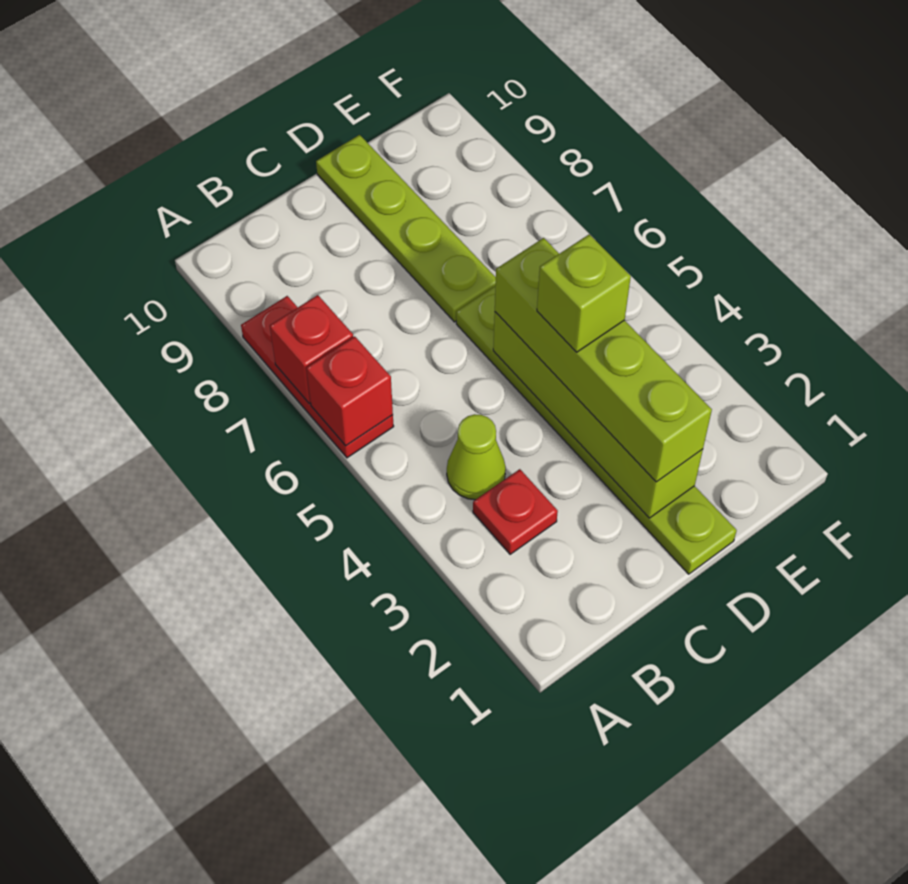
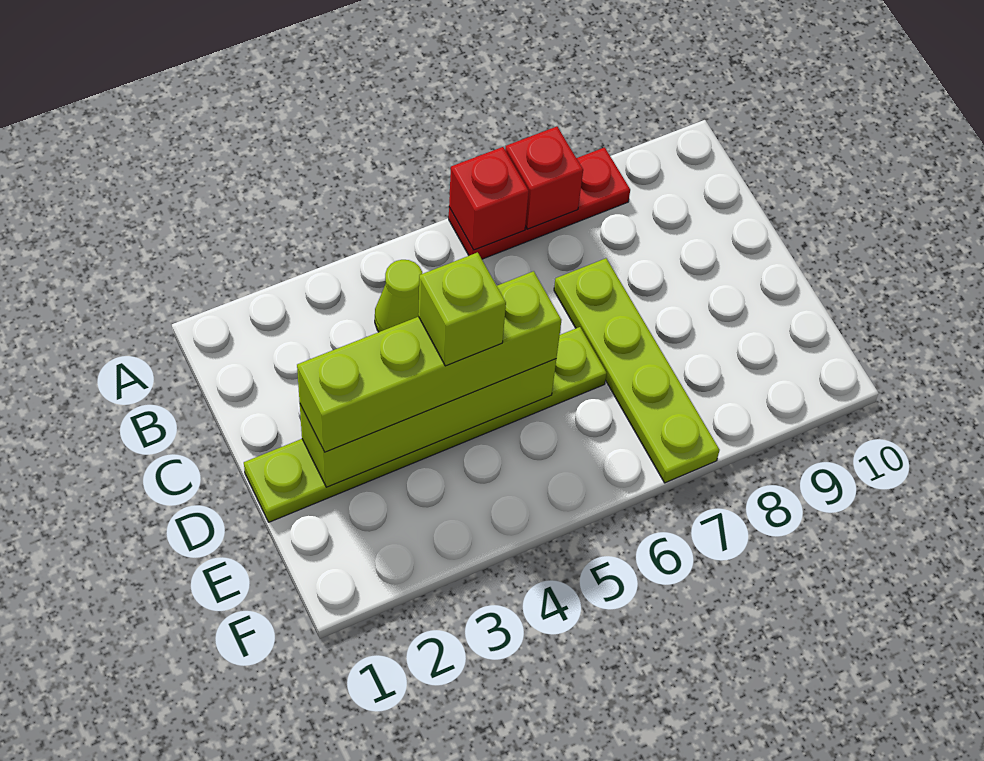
red plate B3 level 1 -> none
lime plate D7:D10 level 1 -> lime plate C7:F7 level 1

